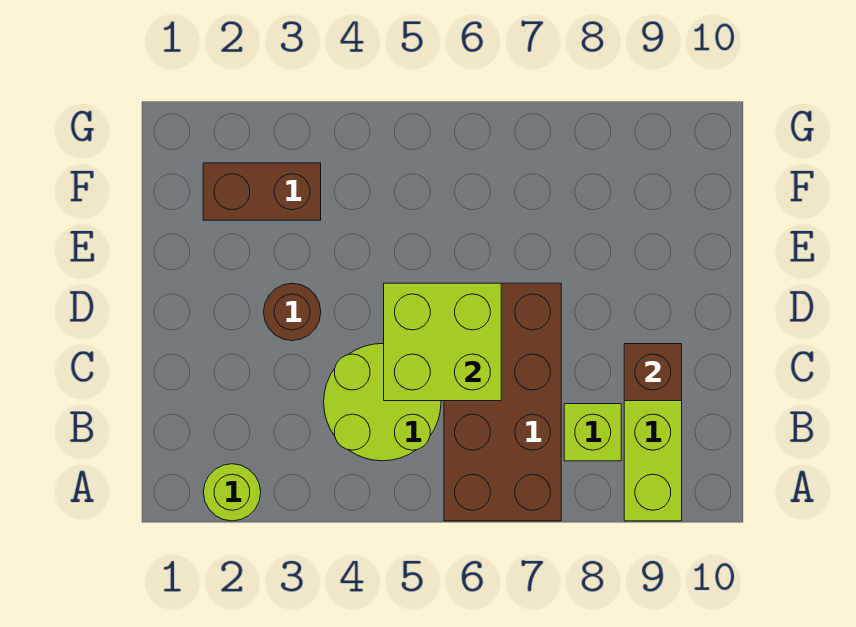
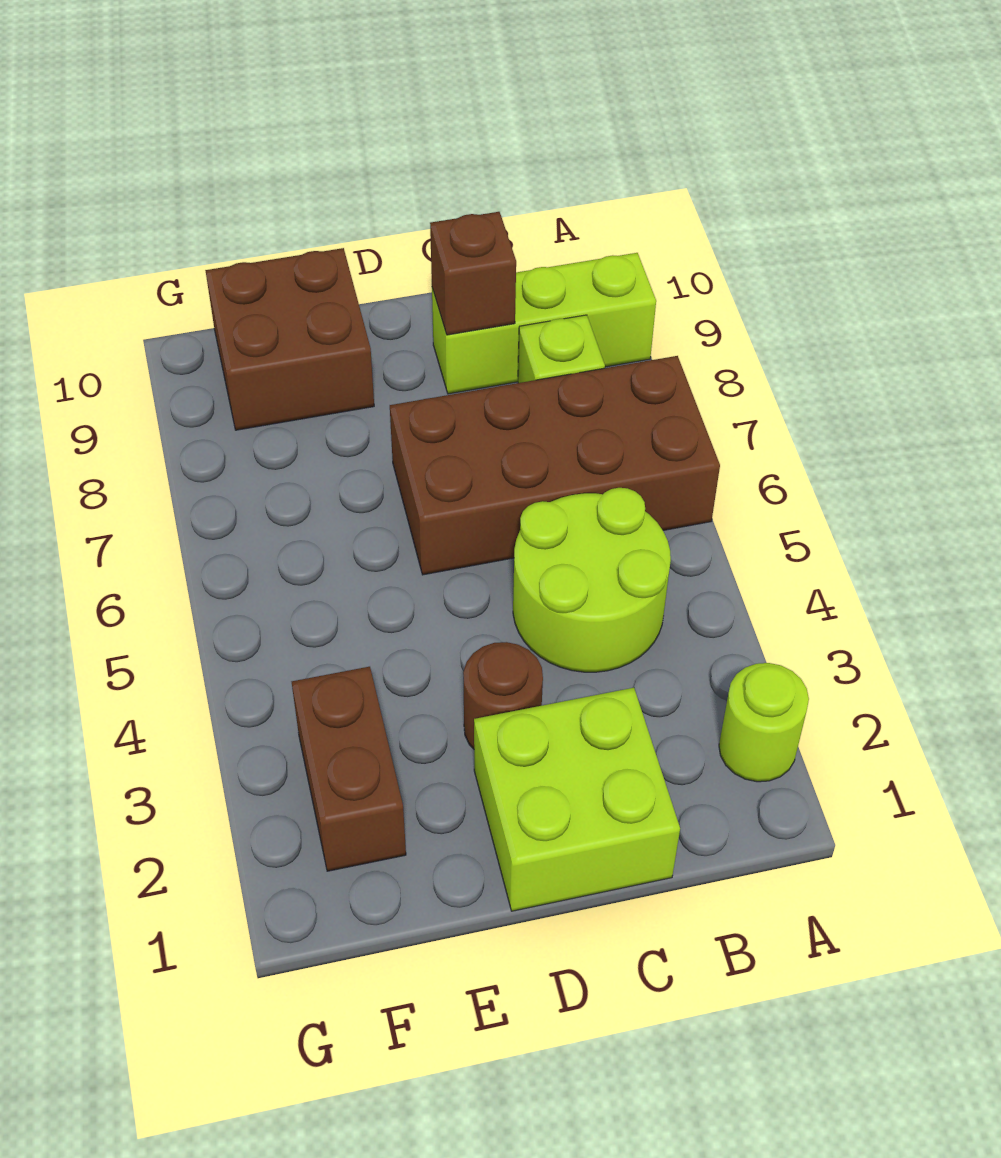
lime brick C5:D6 level 2 -> lime brick C1:D2 level 1
none -> brown brick E9:F10 level 1

